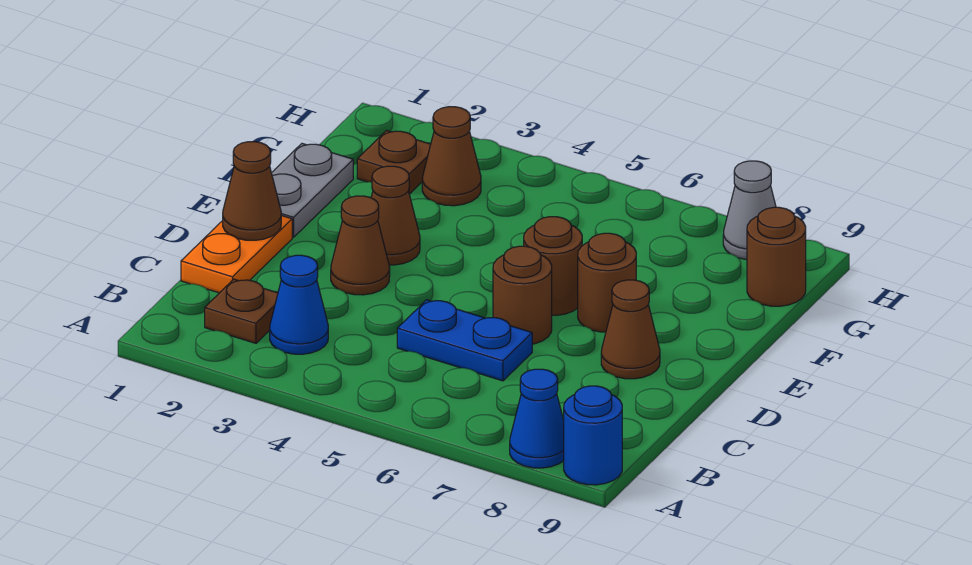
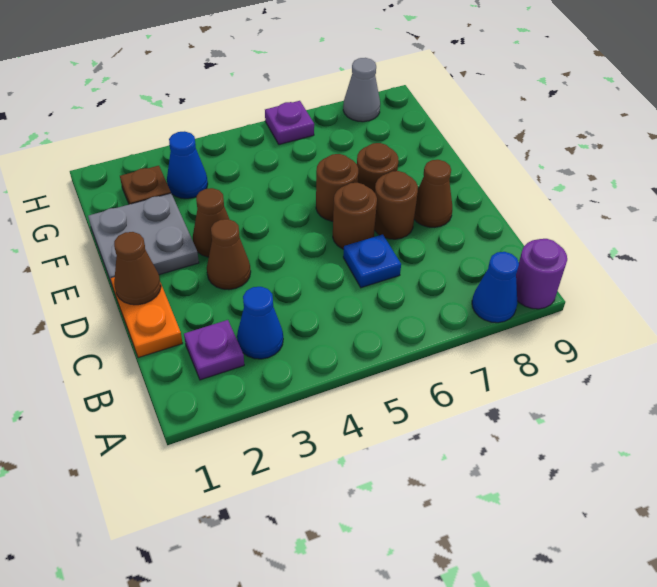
blue round brick A9 level 1 -> purple round brick A9 level 1
brown plate B2 level 1 -> purple plate B2 level 1
blue plate C5:C6 level 1 -> blue plate C6 level 1
grey plate E1:F1 level 1 -> grey plate E1:F2 level 1
brown cone G3 level 1 -> blue cone G3 level 1
brown round brick G9 level 1 -> brown round brick D7 level 1
none -> purple plate H6 level 1

